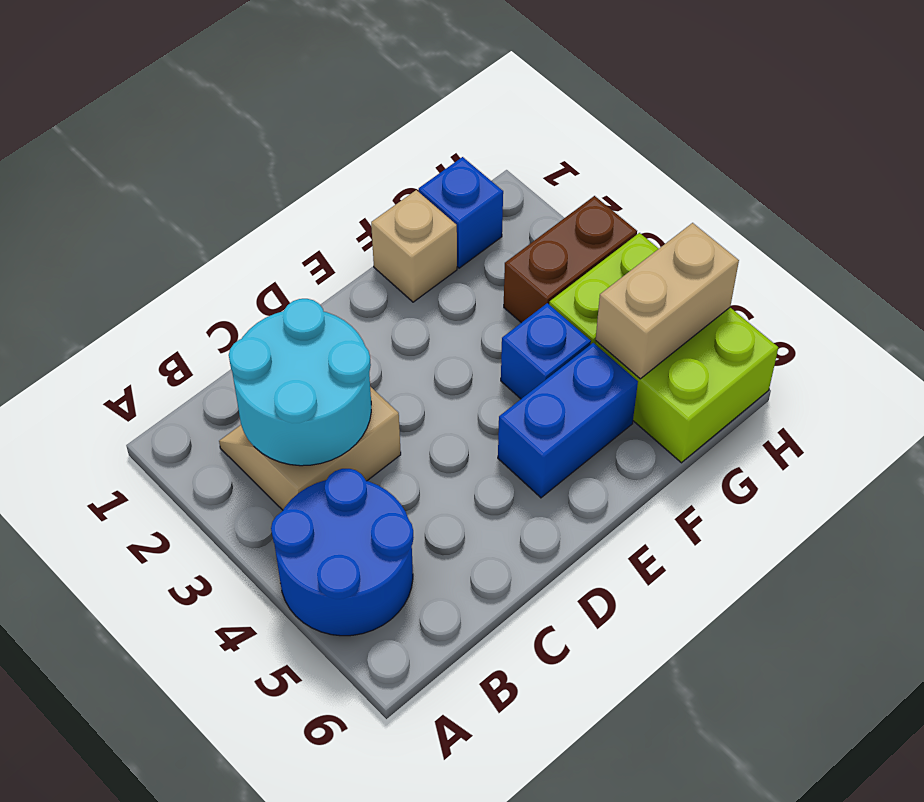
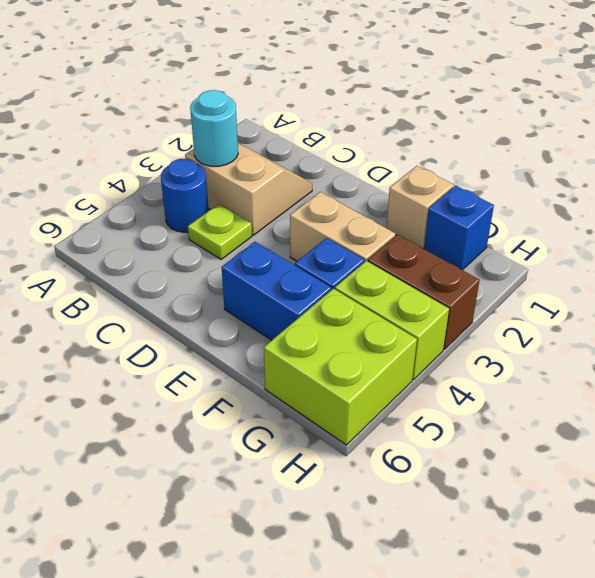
blue round brick A4:B5 level 1 -> blue round brick B4 level 1
cyan round brick B2:C3 level 2 -> cyan round brick B3 level 2
none -> lime plate C4 level 1
tan brick G5:H5 level 2 -> tan brick E3:F3 level 1

